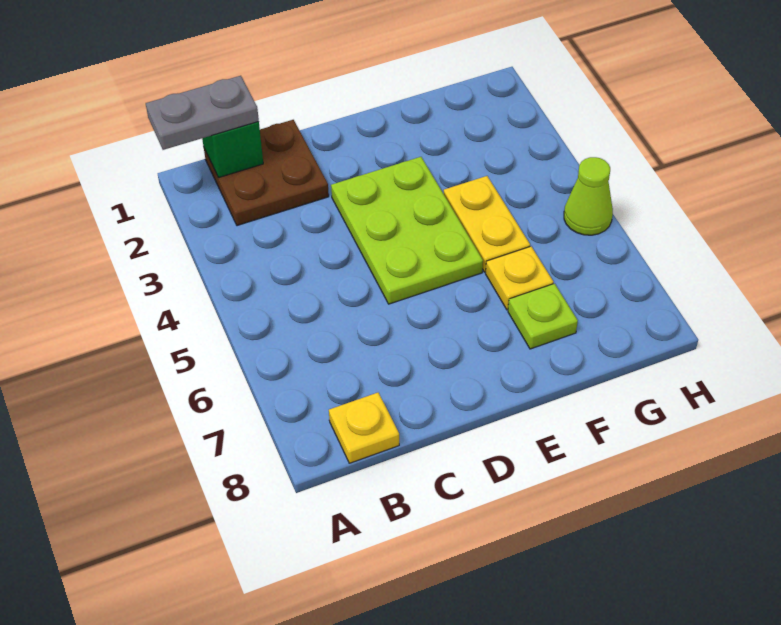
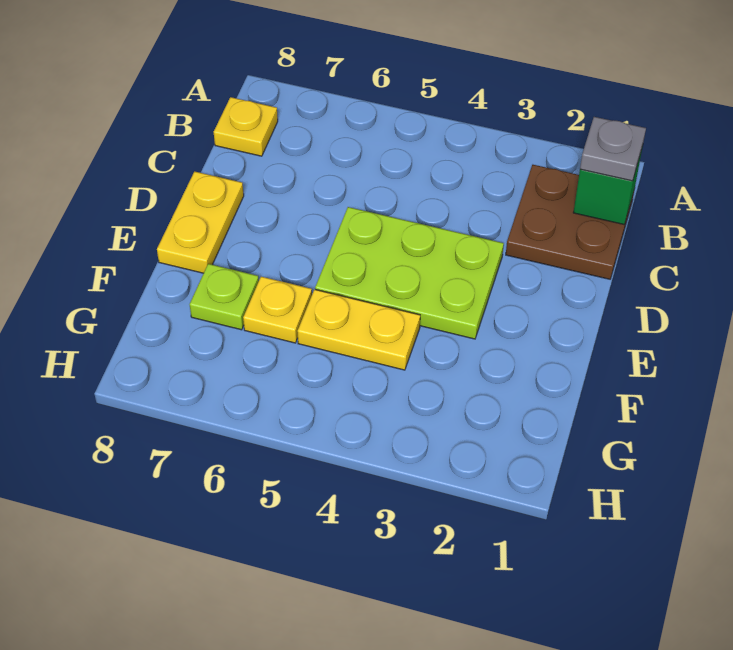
grey plate A1:B1 level 3 -> grey plate B1 level 3
none -> yellow plate D8:E8 level 1
lime cone H5 level 1 -> none

